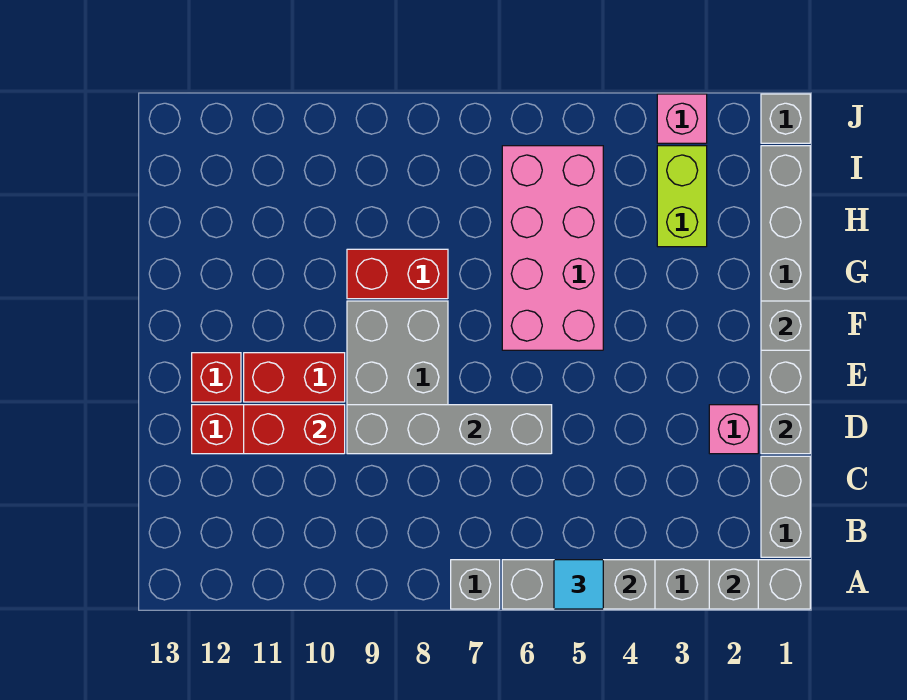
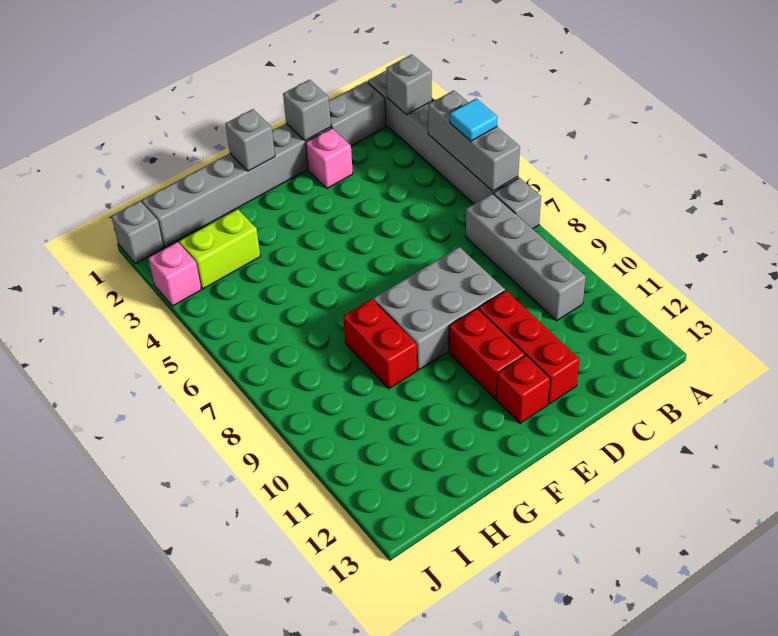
grey brick D6:D9 level 2 -> grey brick B7:B10 level 1
red brick D10:D11 level 2 -> none
pink brick F5:I6 level 1 -> none

